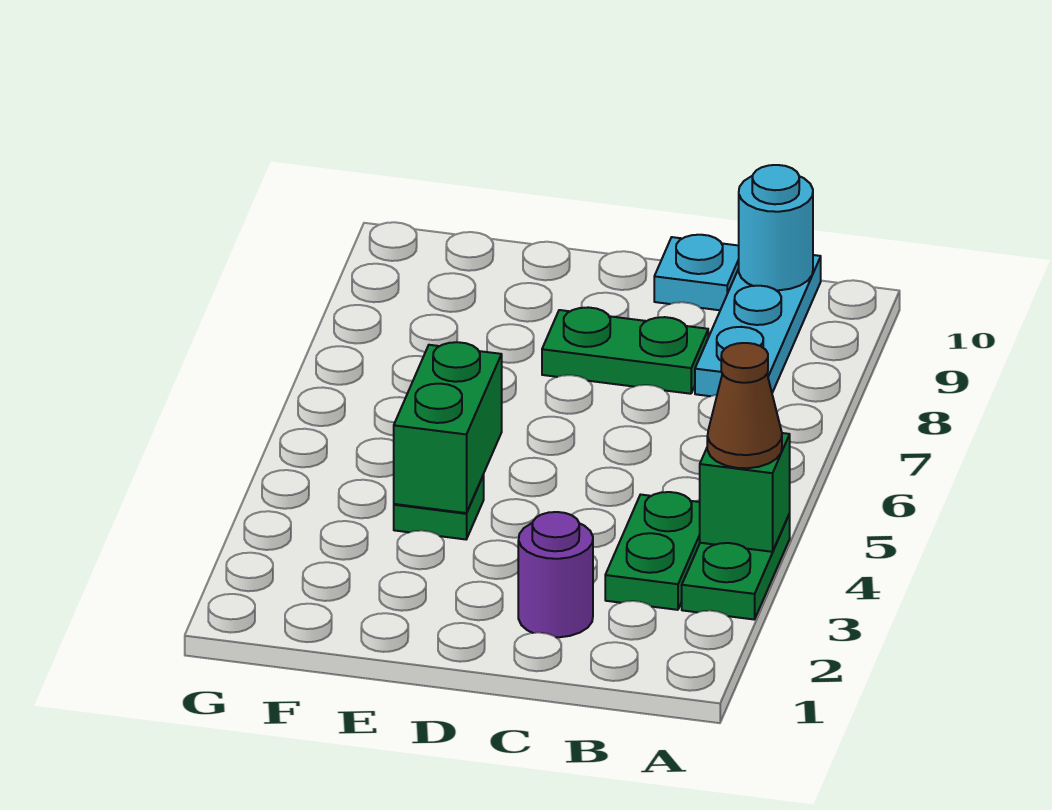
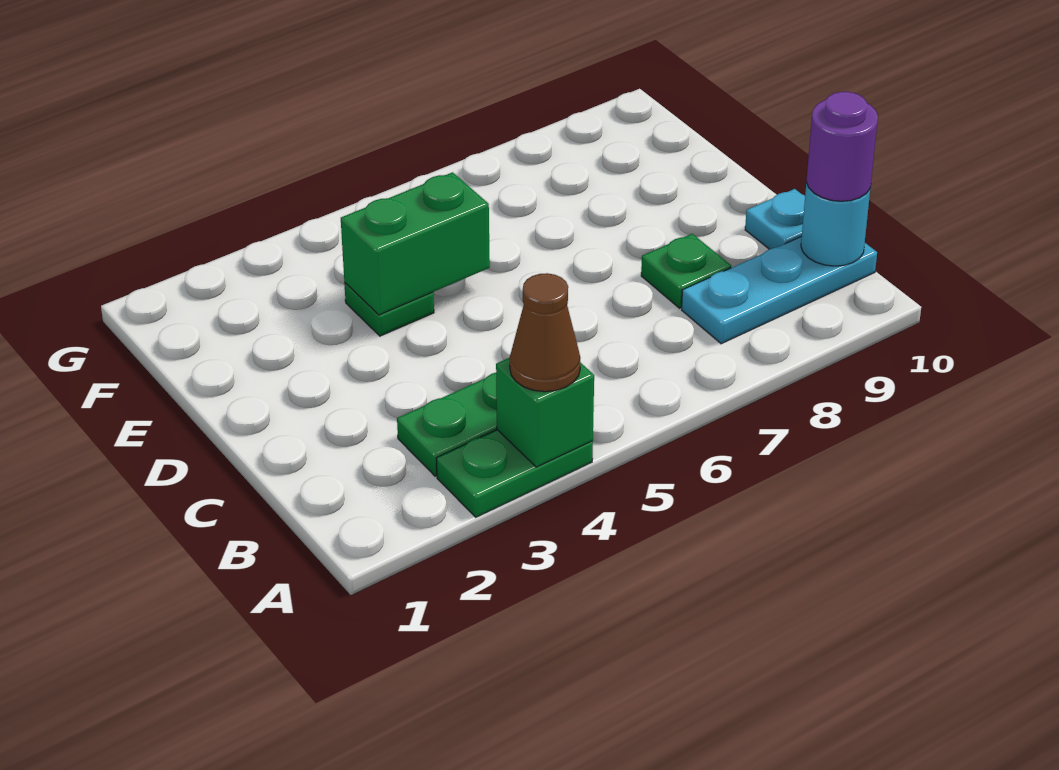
purple round brick C2 level 1 -> purple round brick B10 level 3
green plate C8:D8 level 1 -> green plate C8 level 1

